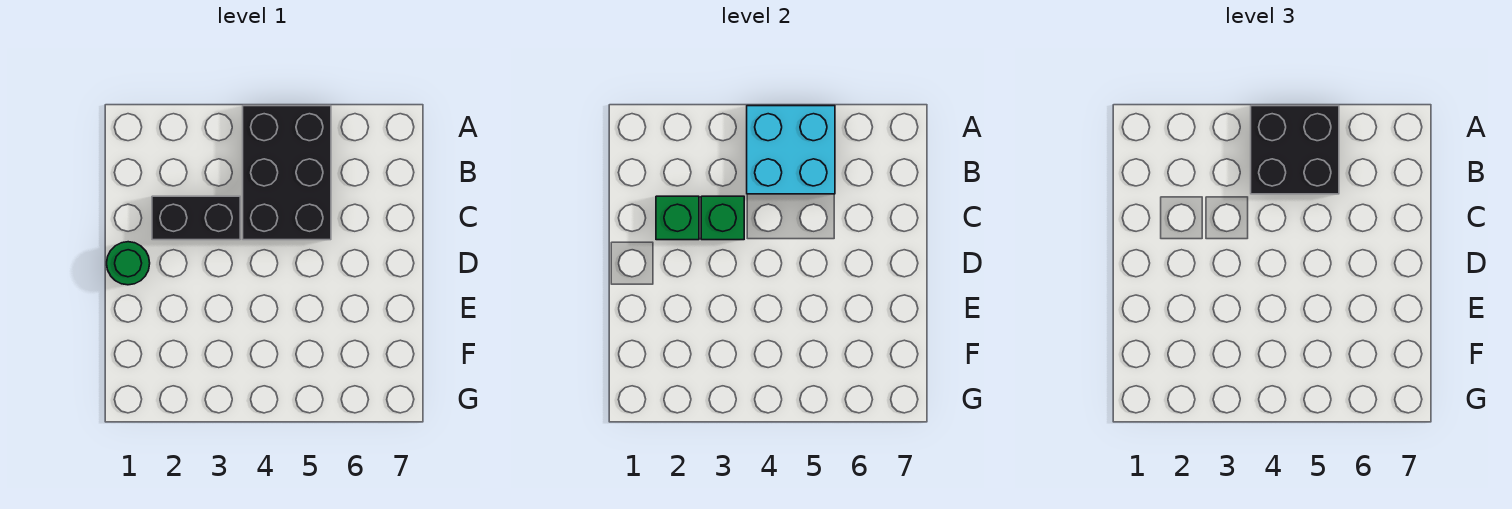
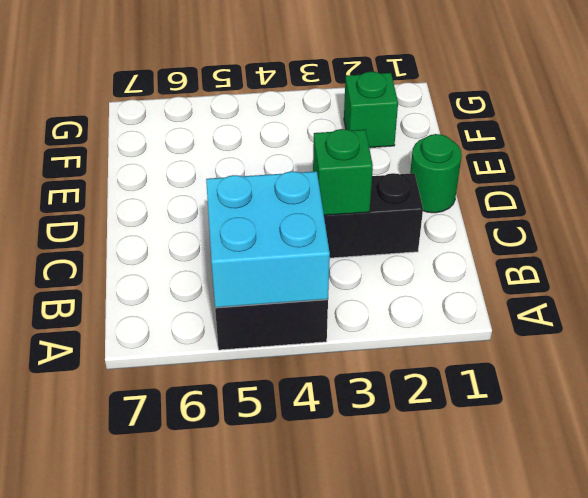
black brick A4:B5 level 3 -> none
green brick C2 level 2 -> green brick F2 level 1

